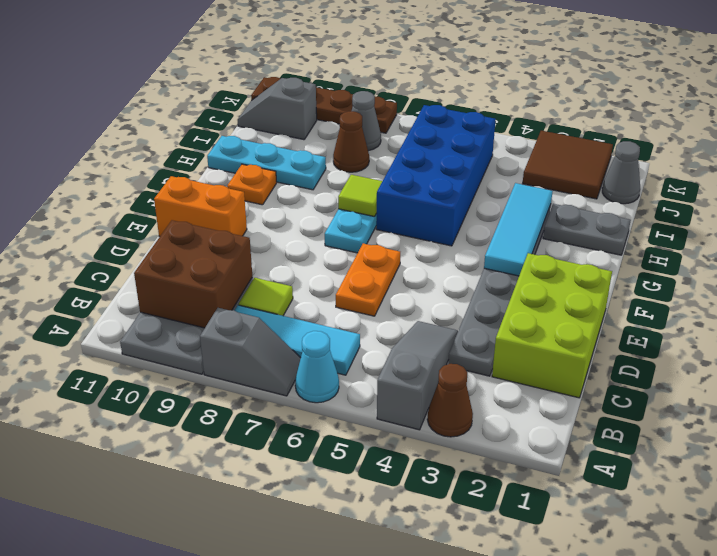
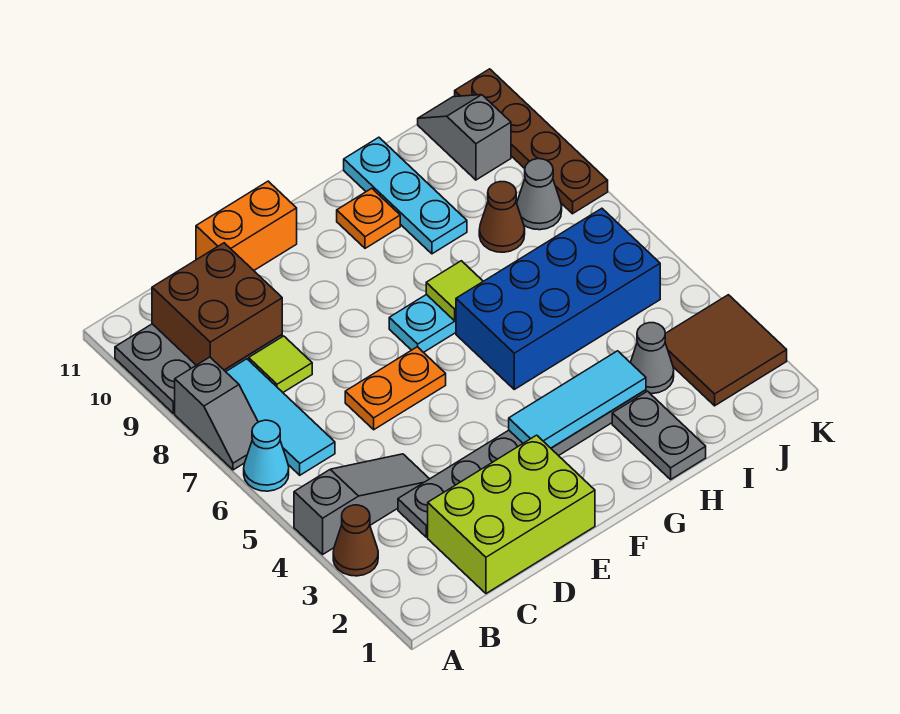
orange brick E10:E11 level 1 -> orange brick D11:E11 level 1
grey cone J1 level 1 -> grey cone I3 level 1

